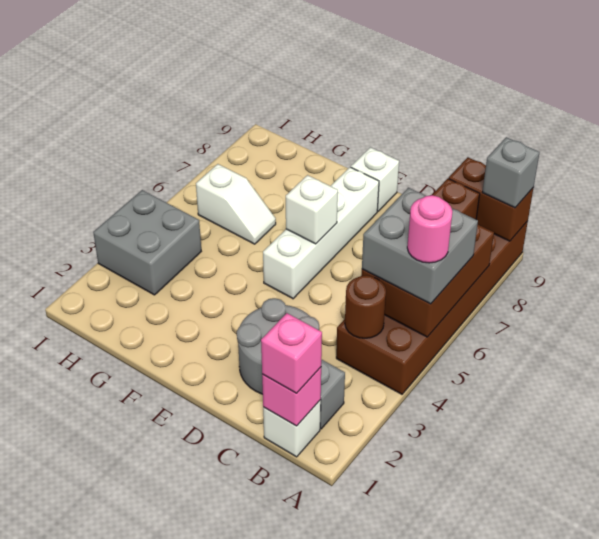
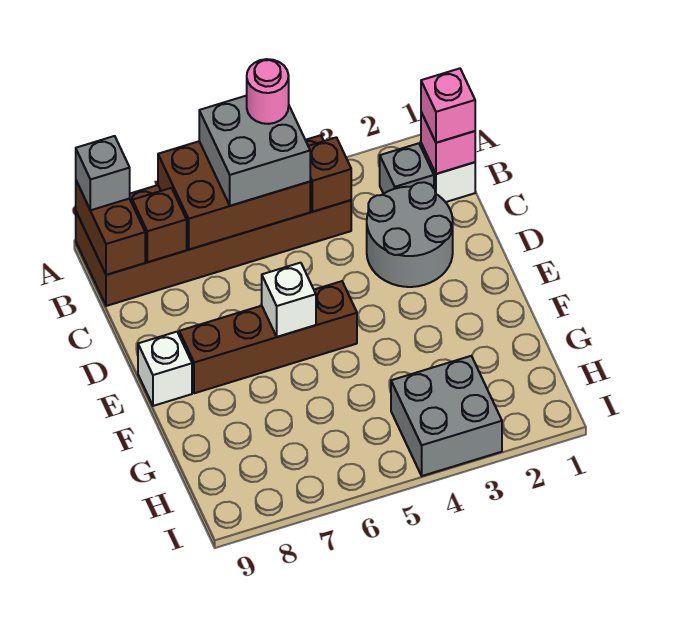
brown round brick B4 level 2 -> brown brick B4 level 2
white brick E5:E8 level 1 -> brown brick E5:E8 level 1
white slope G6:H6 level 1 top H -> none

